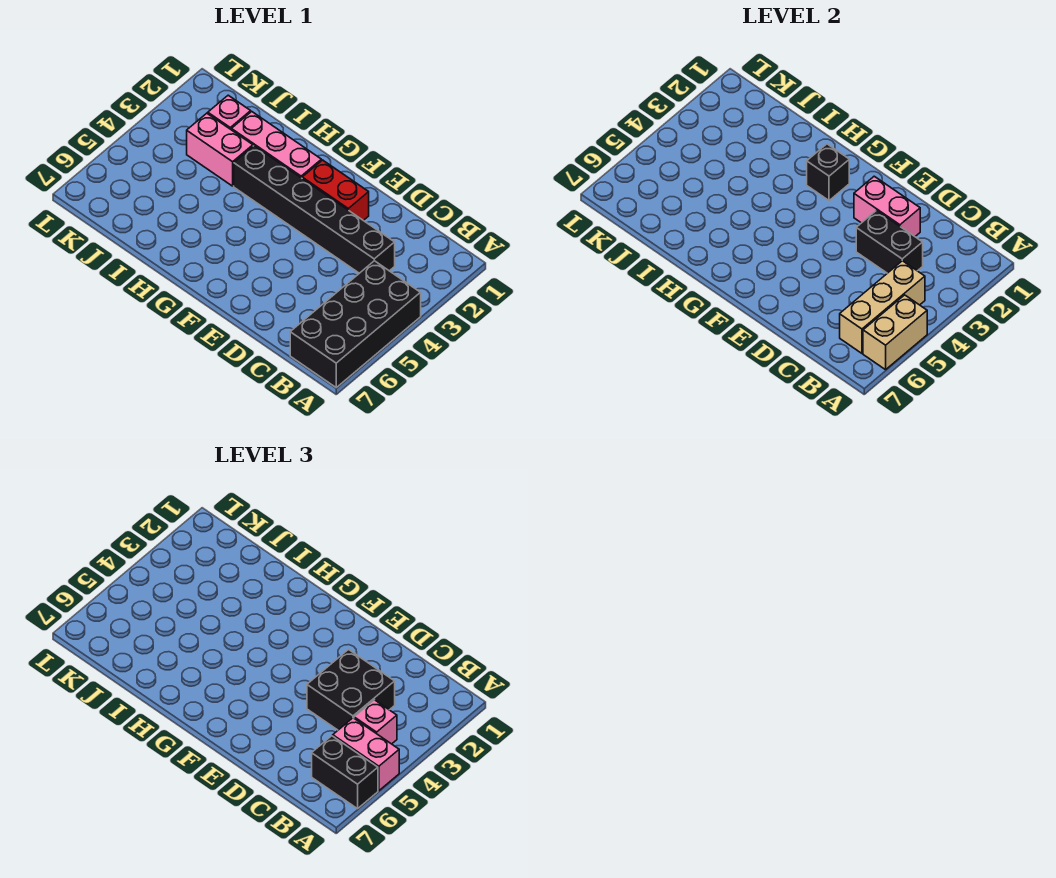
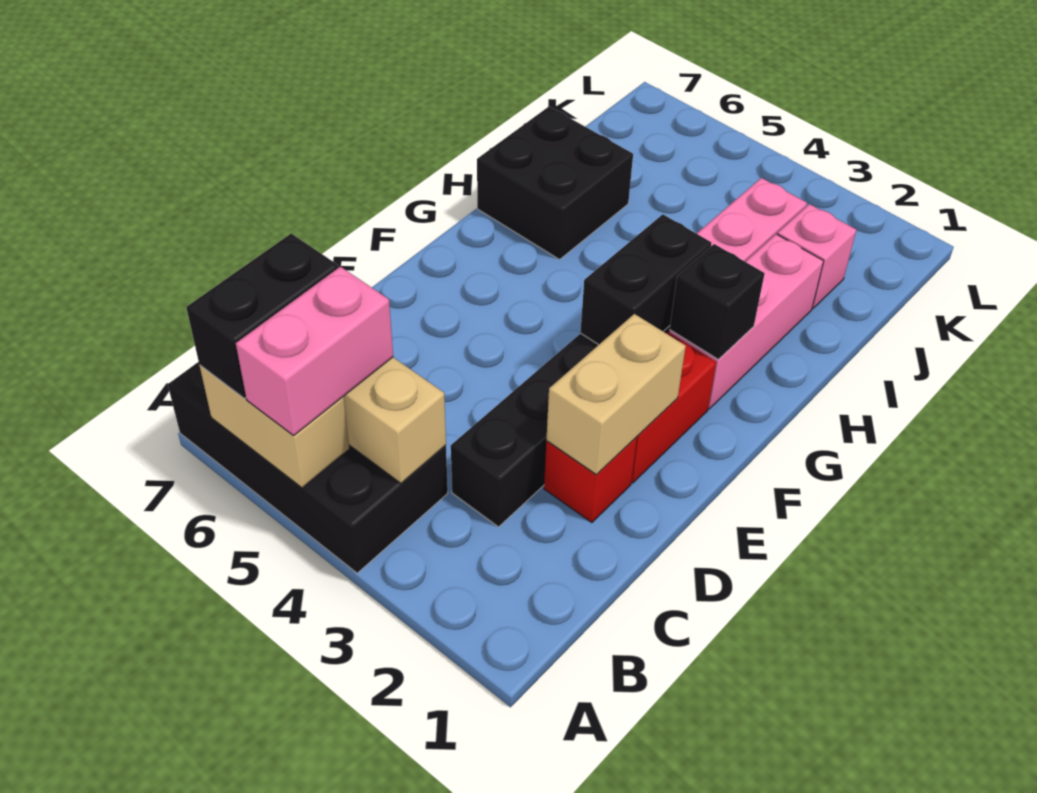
pink brick B4 level 3 -> none
black brick C3:D3 level 2 -> black brick F3:G3 level 2
black brick C3:D4 level 3 -> black brick H6:I7 level 1
none -> red brick D2 level 1
pink brick D2:E2 level 2 -> tan brick D2:E2 level 2

